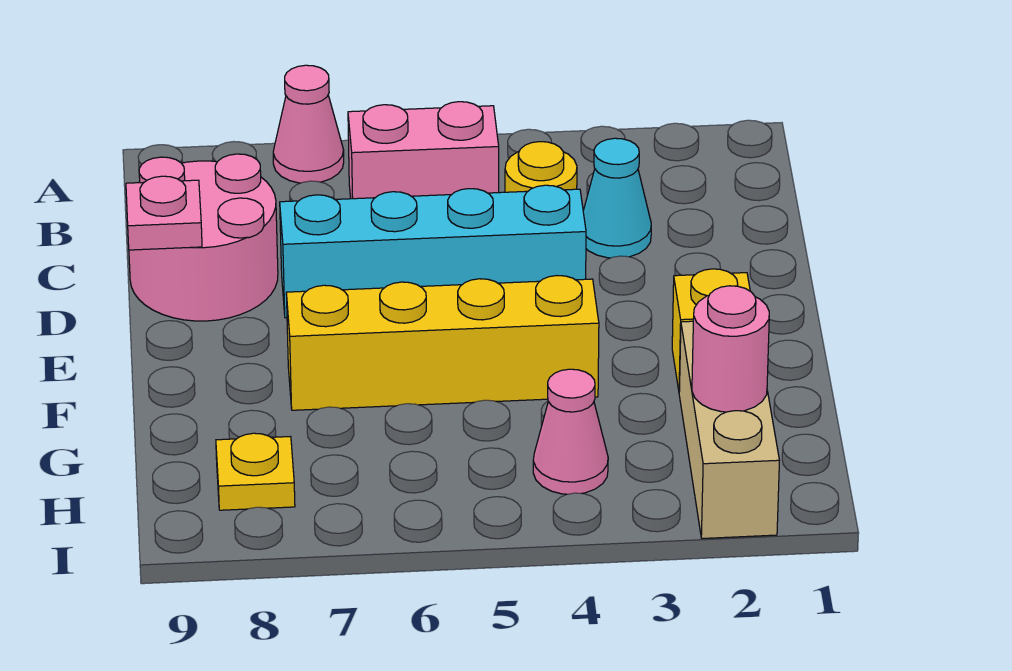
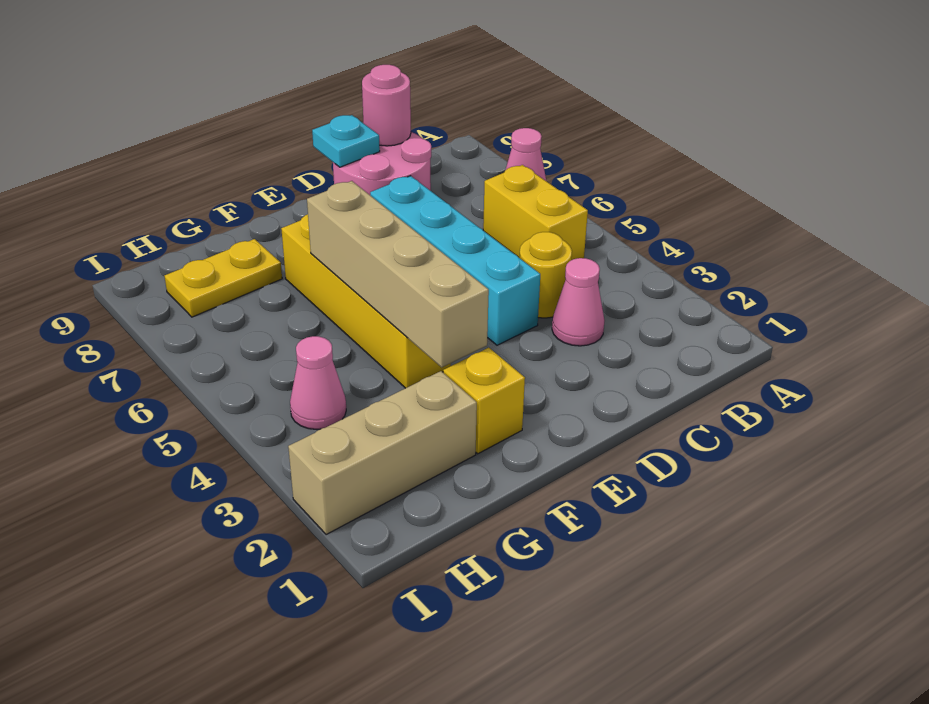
pink brick B5:B6 level 1 -> yellow brick B5:B6 level 1
cyan cone C3 level 1 -> pink cone C3 level 1
pink plate D9 level 2 -> cyan plate D9 level 2
none -> tan brick F3:F6 level 2
pink round brick H2 level 2 -> pink round brick C9 level 2
yellow plate H8 level 1 -> yellow plate G8:H8 level 1

